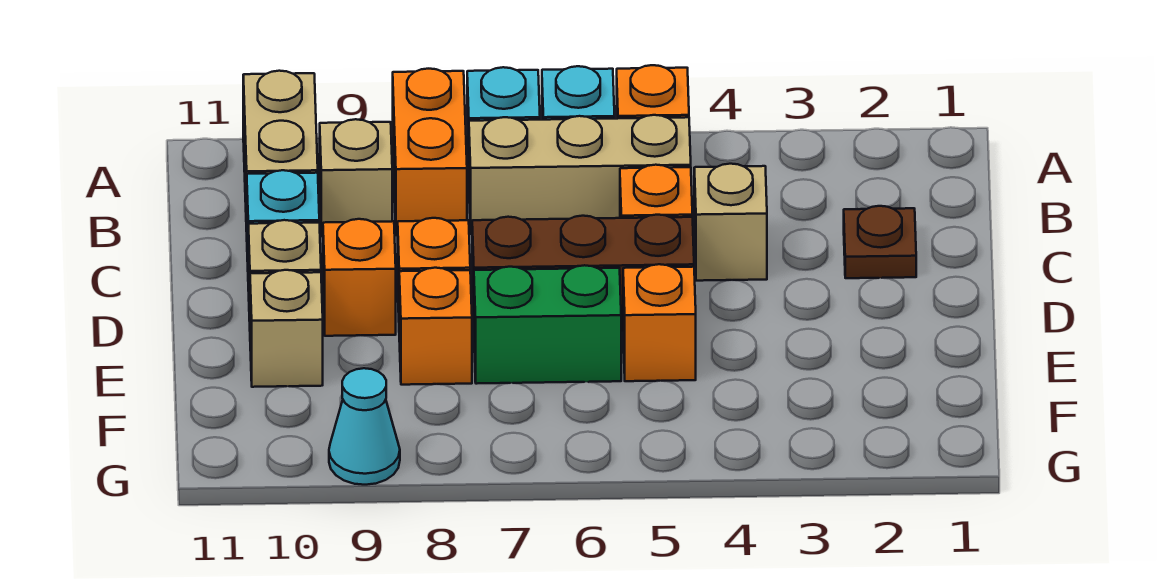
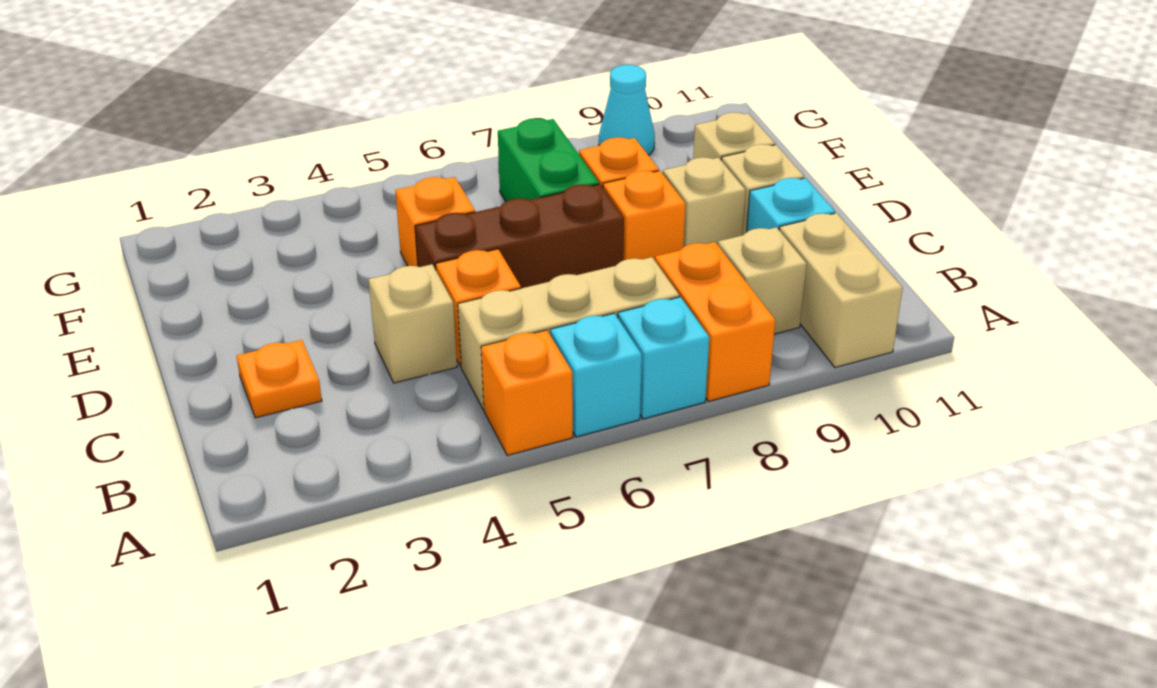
brown plate C2 level 1 -> orange plate C2 level 1
orange brick D9 level 1 -> tan brick D9 level 1
green brick E6:E7 level 1 -> green brick E7:F7 level 1

